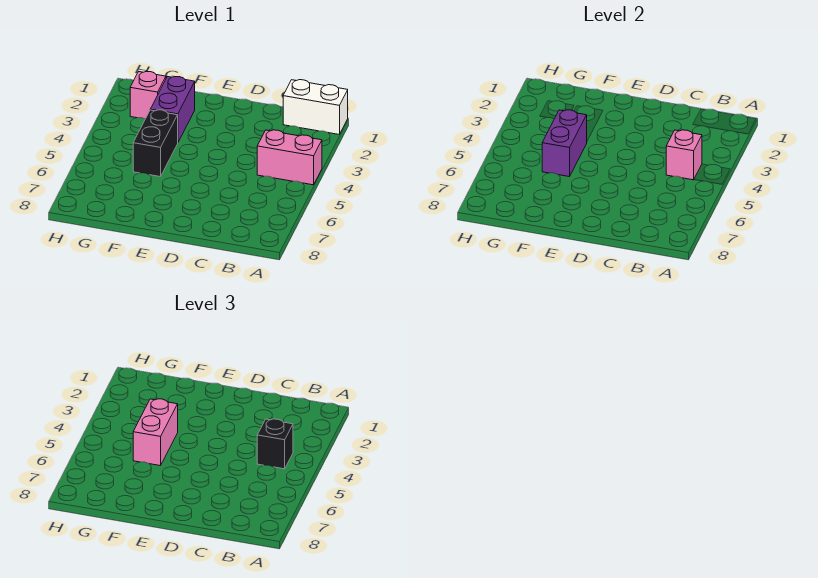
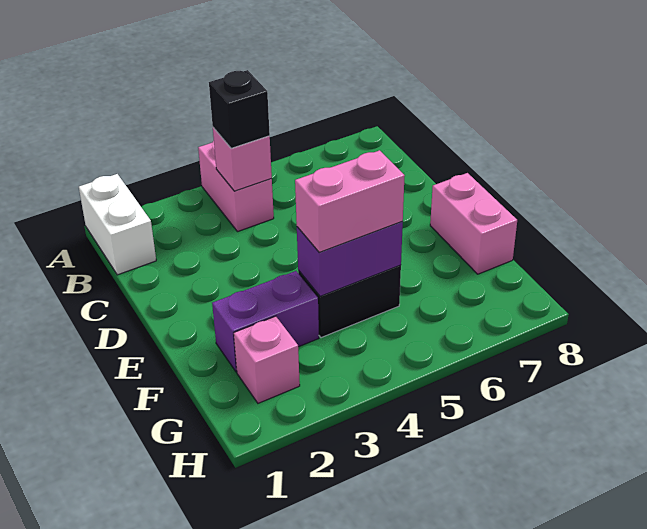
none -> pink brick E8:F8 level 1

